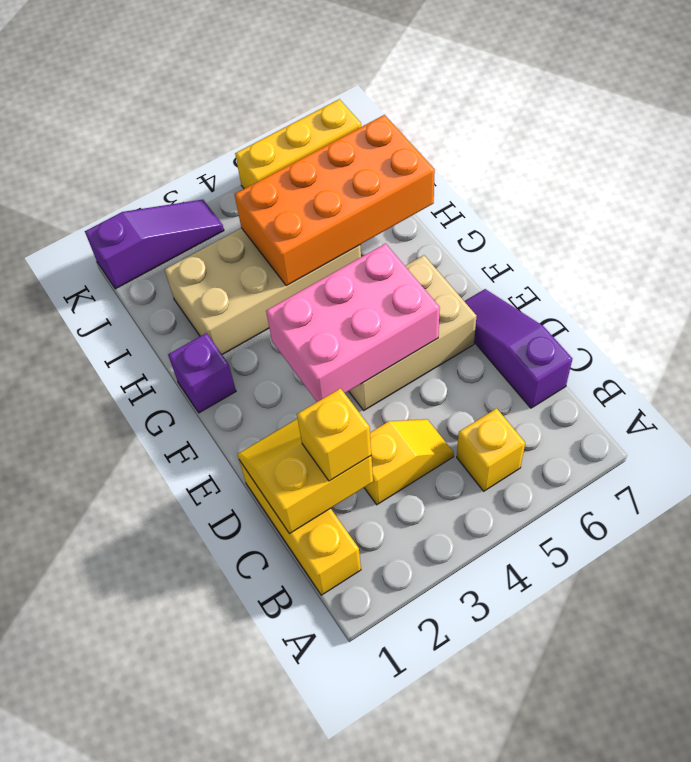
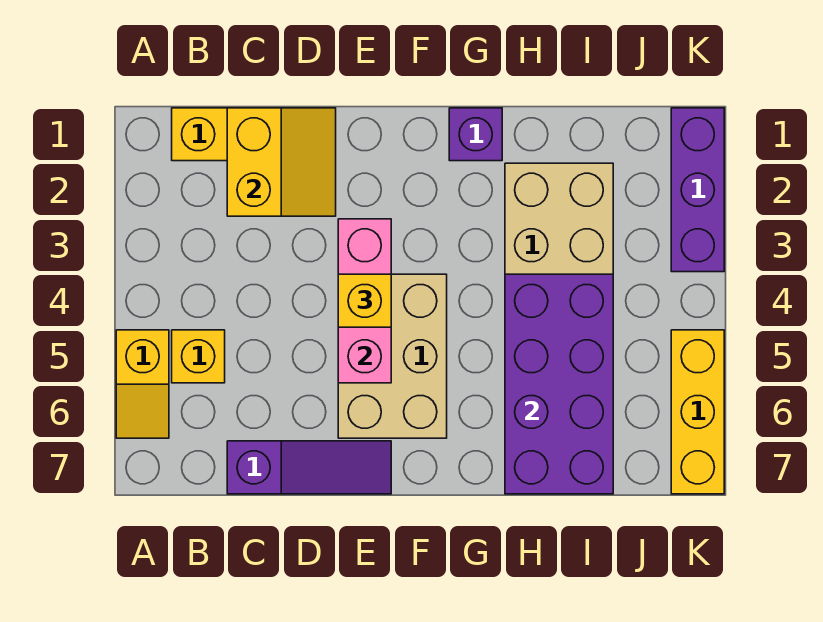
yellow brick C2 level 3 -> yellow brick E4 level 3
yellow slope C3:C4 level 1 top 3 -> yellow slope A5:A6 level 1 top 5
pink brick E3:F5 level 2 -> pink brick E3:E5 level 2
orange brick H4:I7 level 2 -> purple brick H4:I7 level 2
purple slope K1:K3 level 1 top 1 -> purple brick K1:K3 level 1

